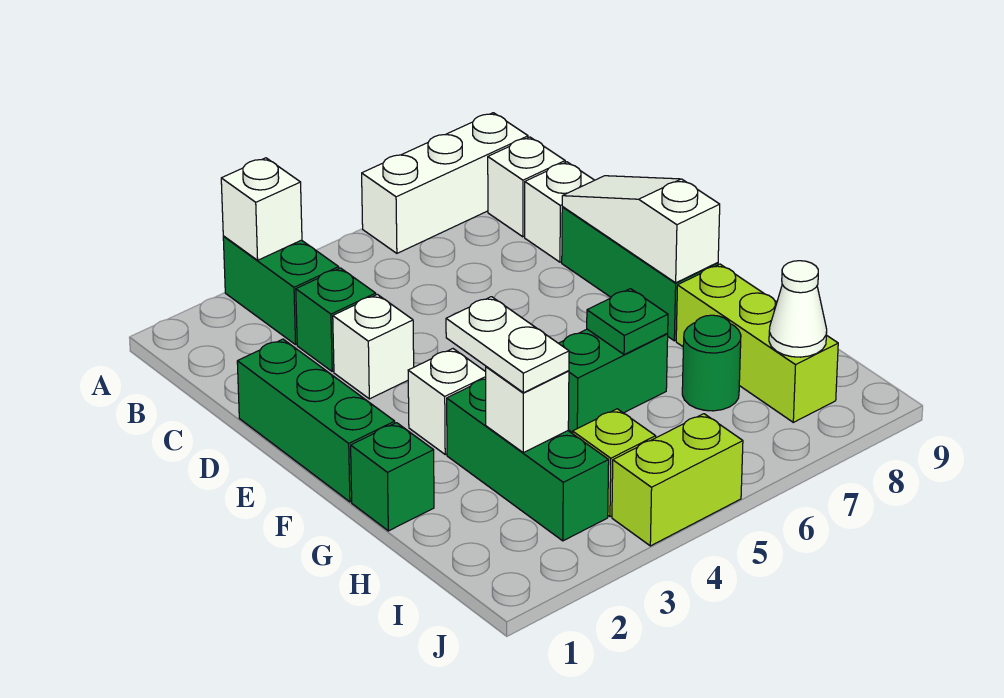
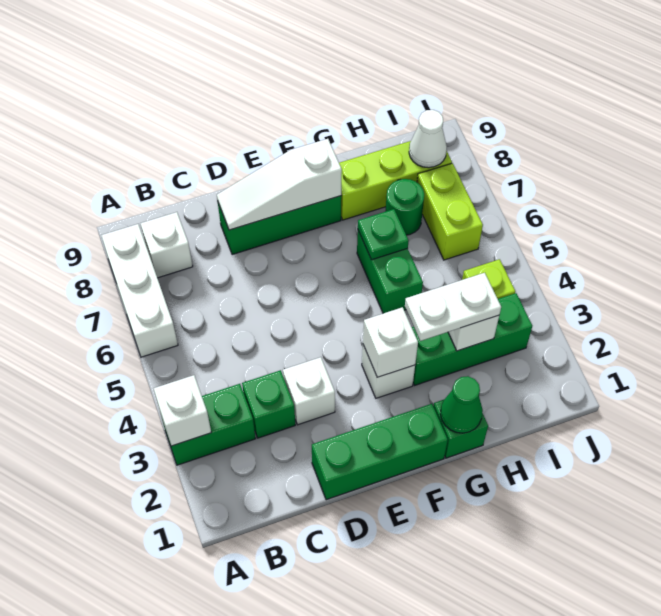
white brick C8 level 1 -> white brick F3 level 2
none -> green cone G1 level 2
lime brick J4:J5 level 1 -> lime brick I6:I7 level 1

